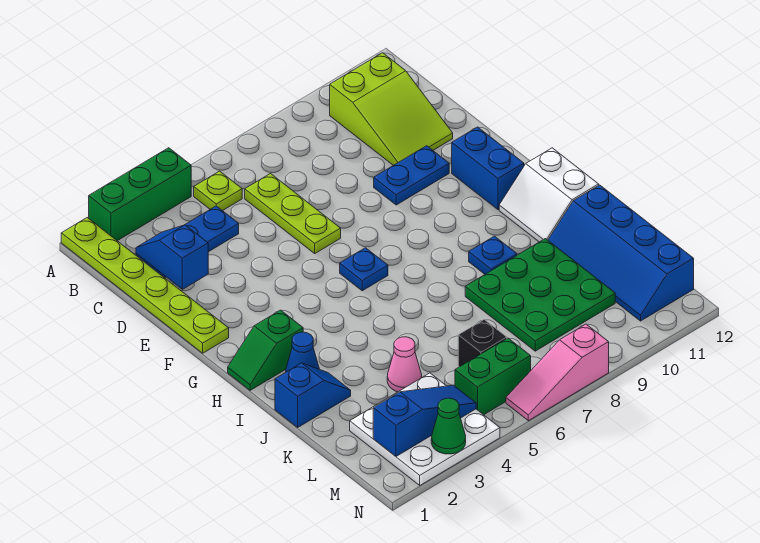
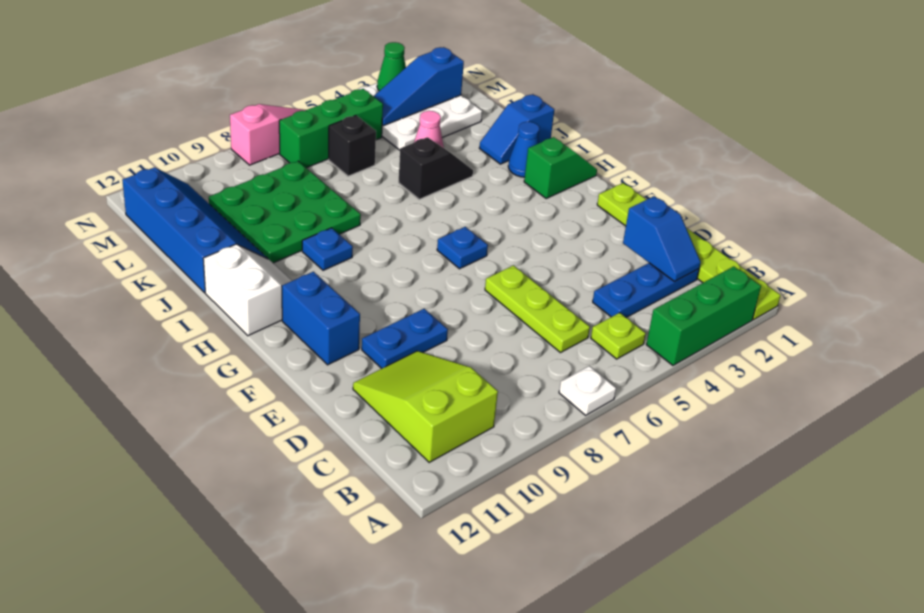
none -> white plate A7 level 1
none -> black slope J4:J5 level 1 top 5
green brick M5:M6 level 1 -> green brick M5:M7 level 1

